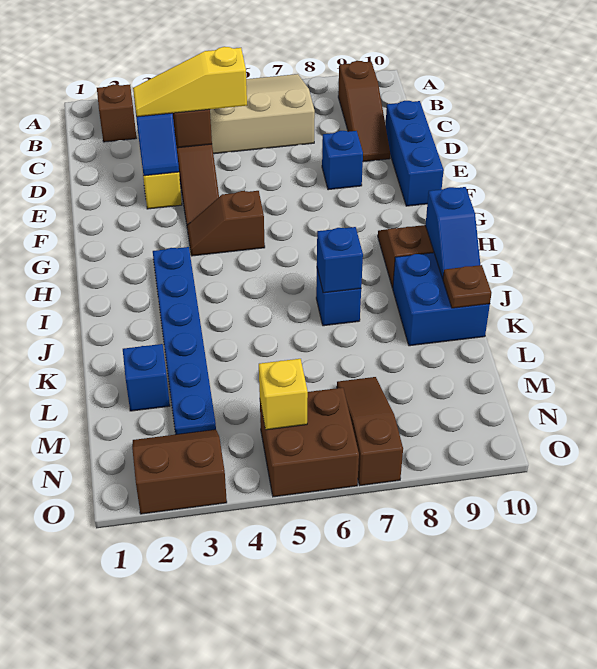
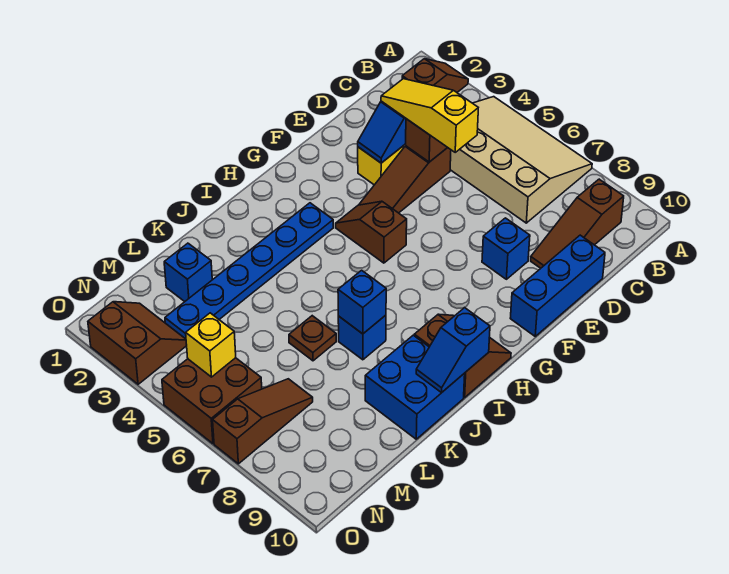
brown plate K10 level 2 -> brown plate K6 level 1

